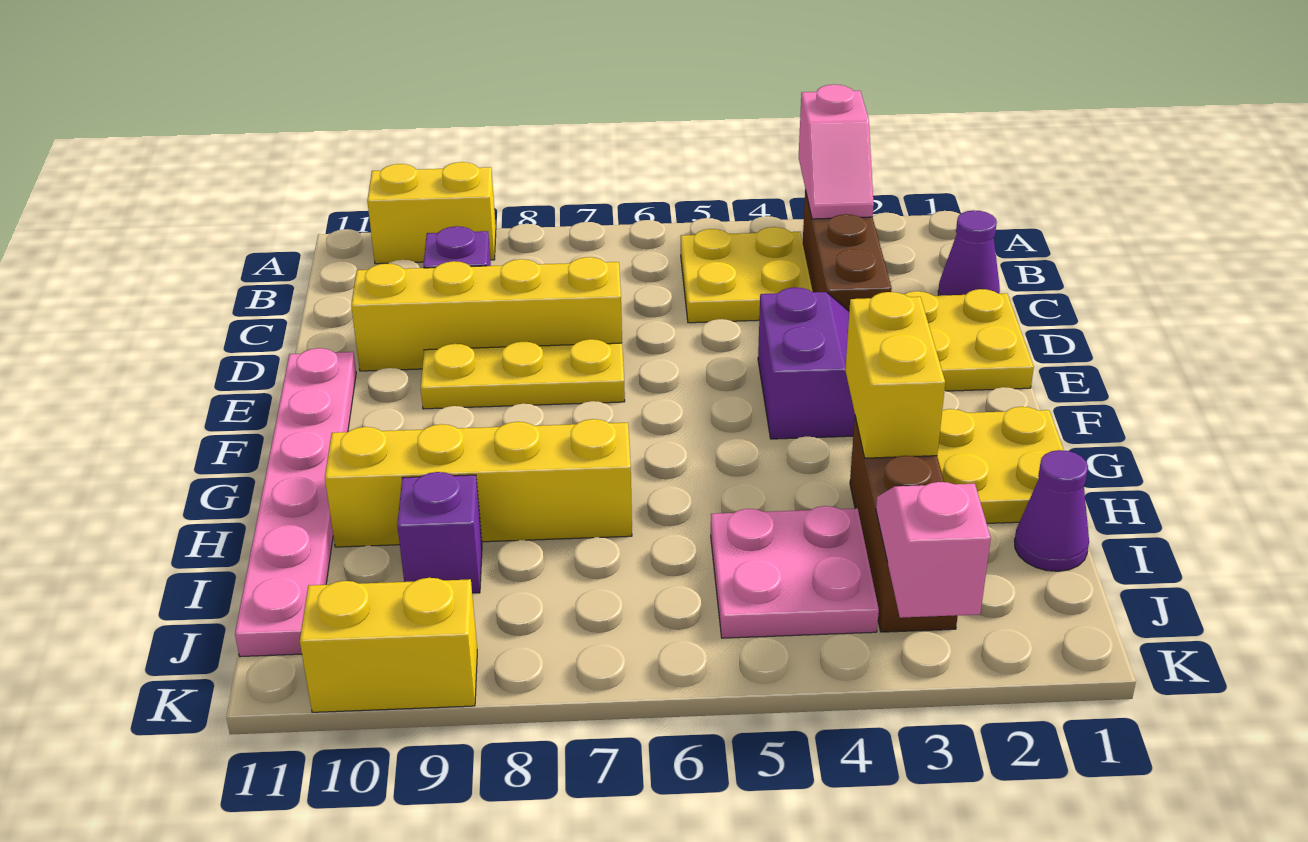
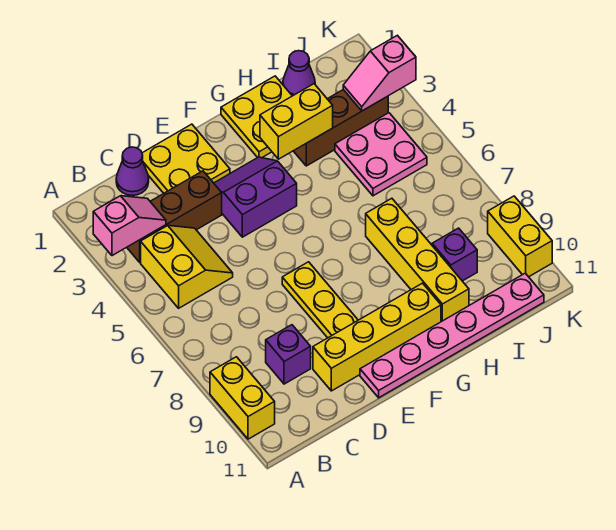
yellow plate B4:C5 level 1 -> yellow slope B4:C5 level 1 top B
yellow brick D7:D10 level 1 -> yellow brick D10:G10 level 1

